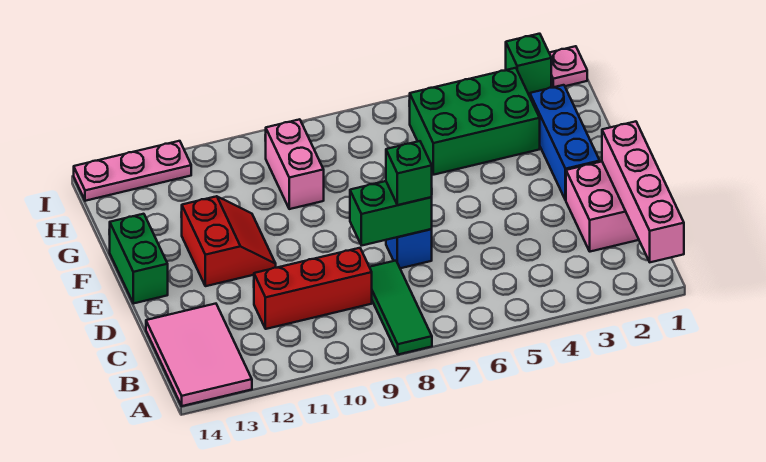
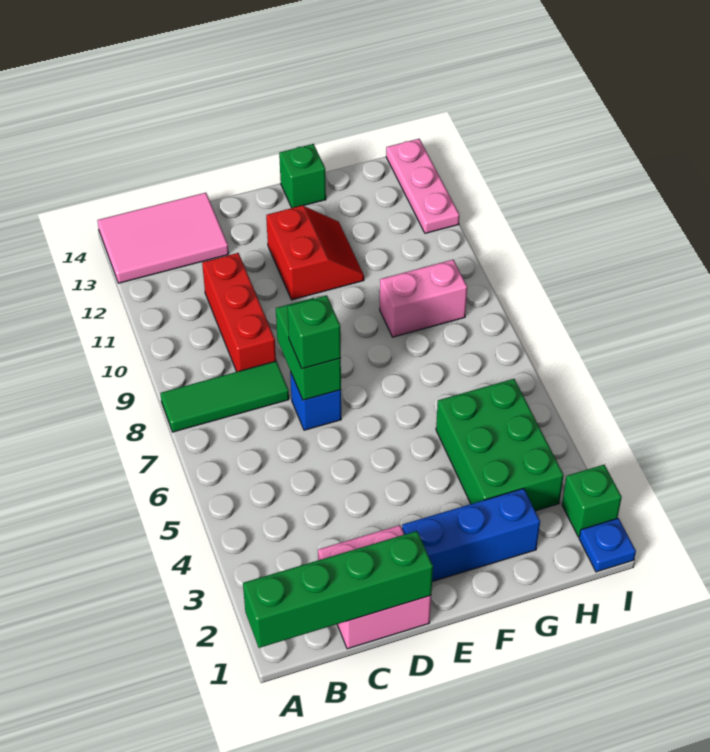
pink brick A1:D1 level 2 -> green brick A1:D1 level 2
red slope E11:F12 level 1 top 12 -> red slope E11:F12 level 1 top E
green brick E14:F14 level 1 -> green brick F14 level 1
pink plate I1 level 1 -> blue plate I1 level 1

